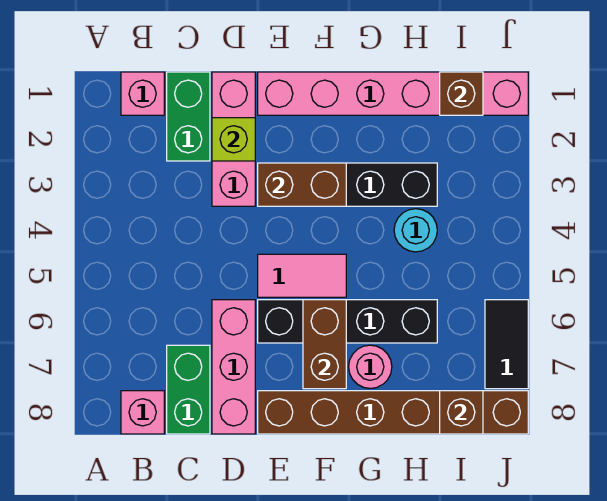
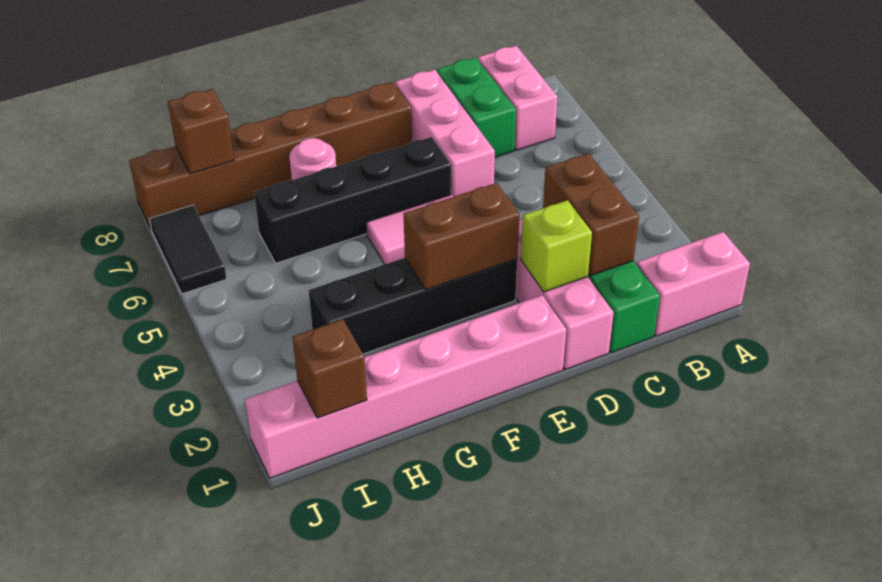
pink brick B1 level 1 -> pink brick A1:B1 level 1
pink brick B8 level 1 -> pink brick B7:B8 level 1
brown brick F6:F7 level 2 -> brown brick C2:C3 level 2
cyan round brick H4 level 1 -> none

